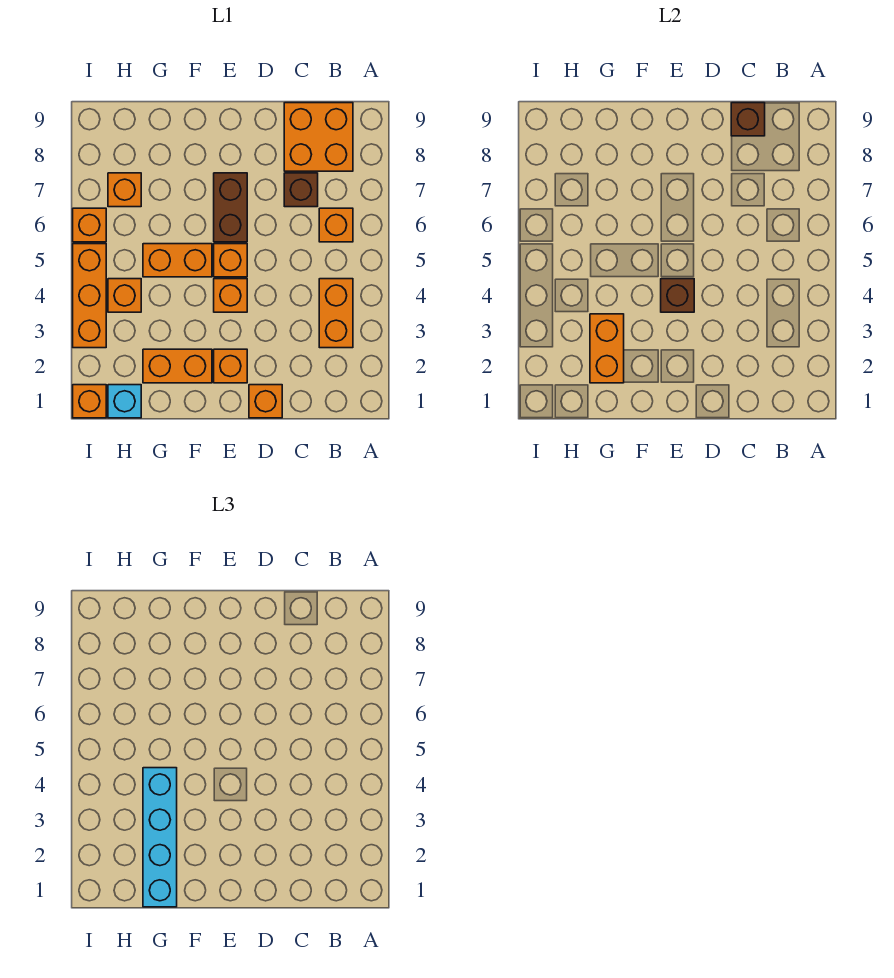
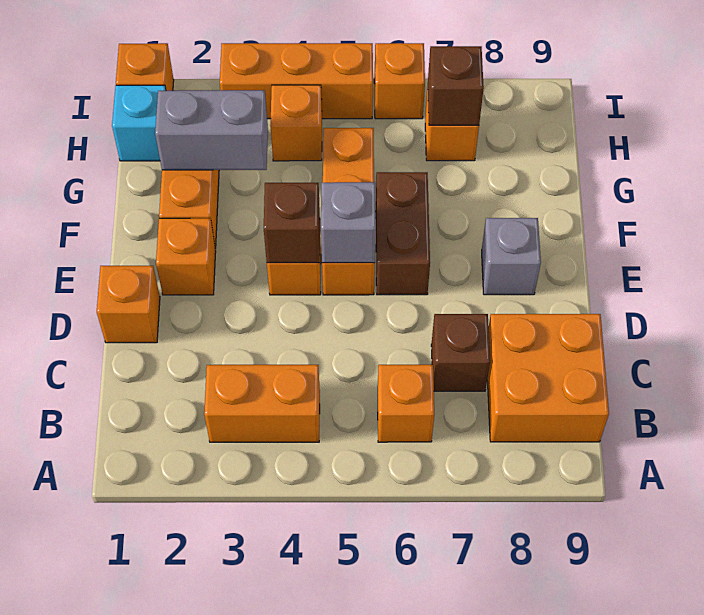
brown brick C9 level 2 -> brown brick H7 level 2
none -> grey brick E5 level 2
brown brick E6:E7 level 1 -> brown brick E6:F6 level 1
none -> grey brick E8 level 1
cyan brick G1:G4 level 3 -> none
orange brick G2:G3 level 2 -> grey brick G2:G3 level 2

